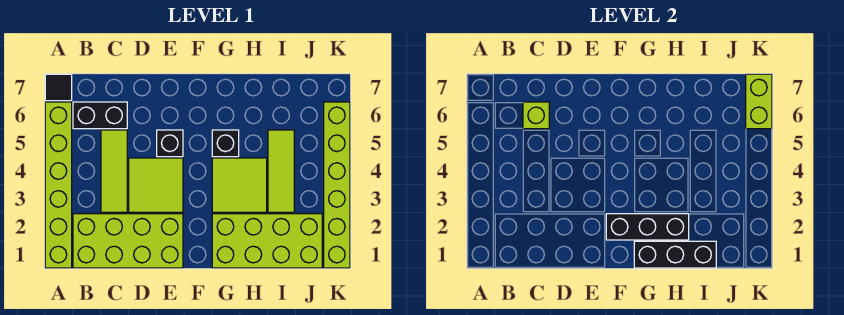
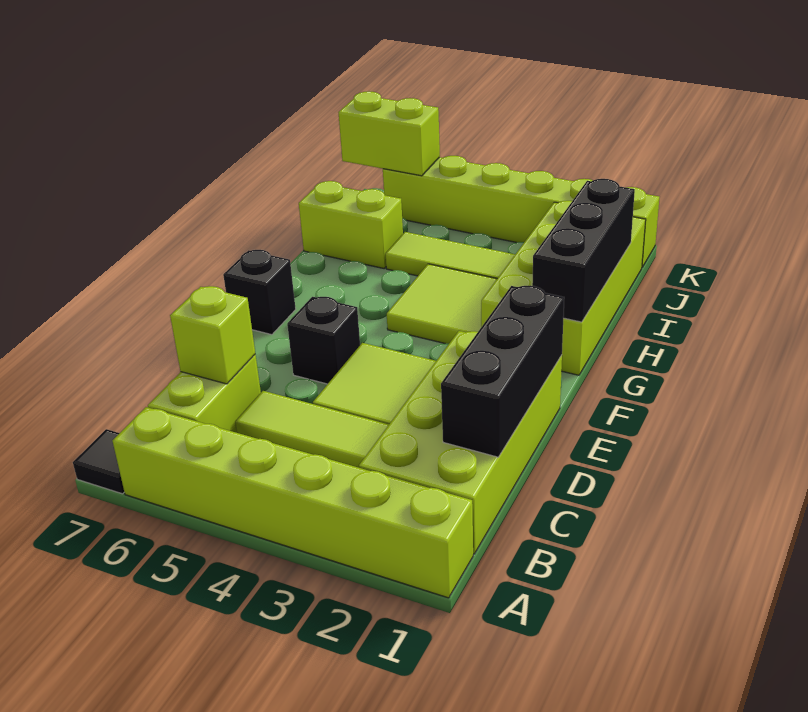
black brick B6:C6 level 1 -> lime brick B6:C6 level 1
black brick F2:H2 level 2 -> black brick C1:E1 level 2
black brick G5 level 1 -> black brick F7 level 1
none -> lime brick I6:I7 level 1

